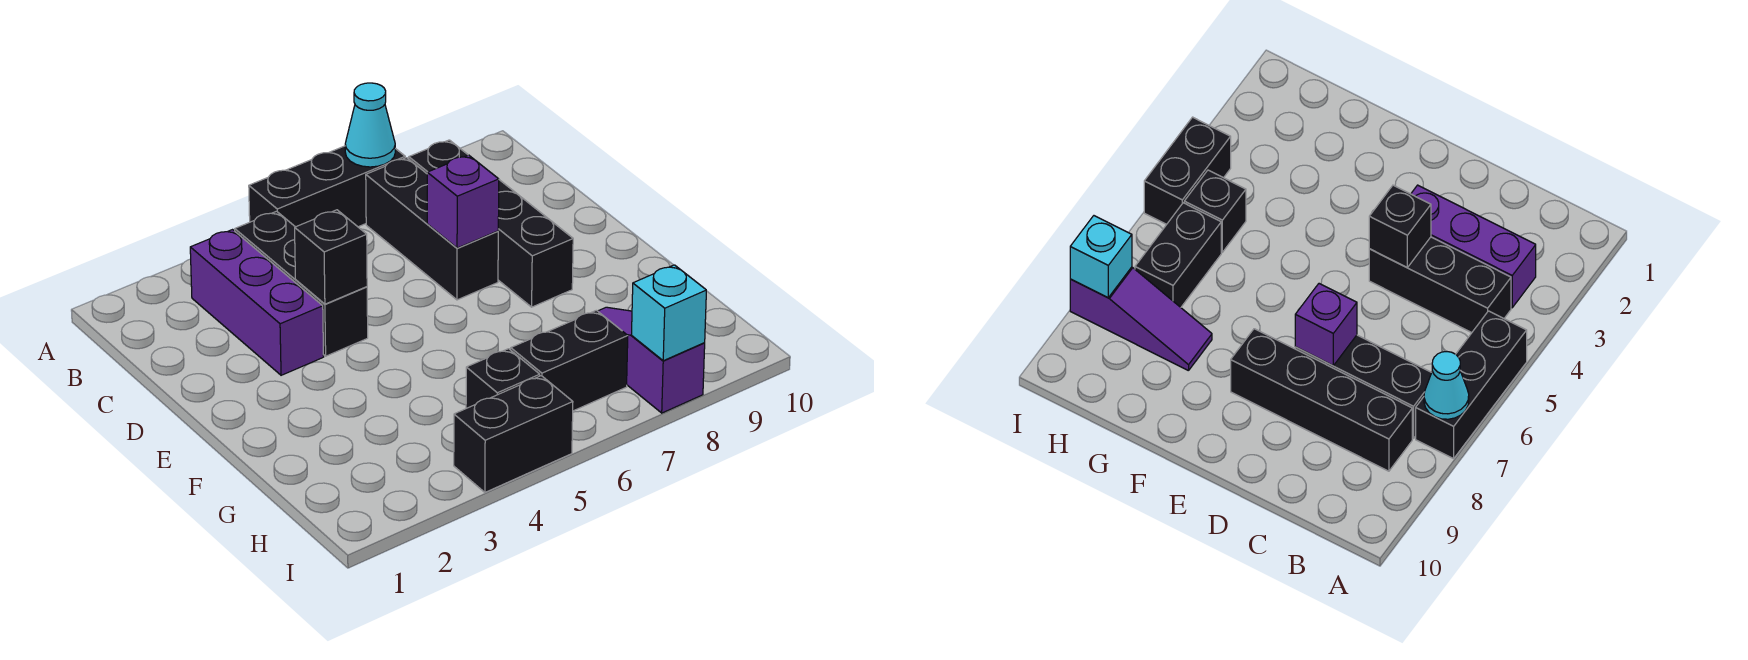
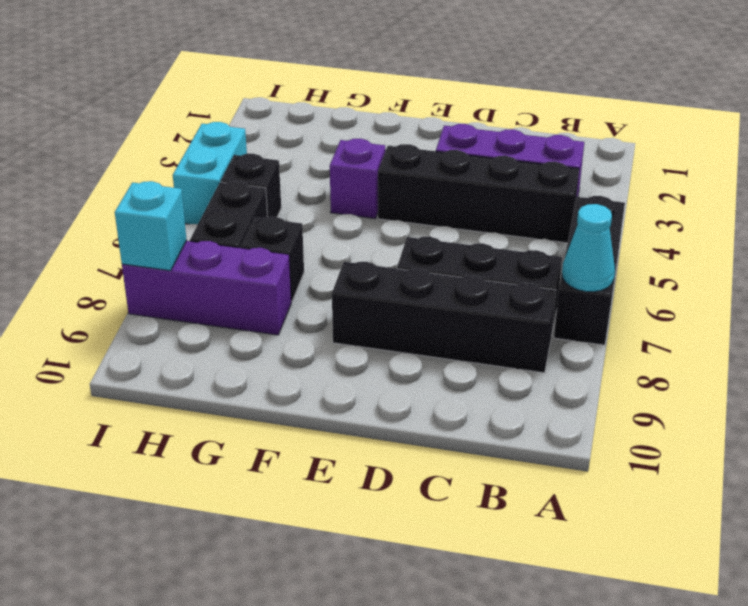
black brick B4:D4 level 1 -> black brick B4:E4 level 1
black brick D4 level 2 -> black brick G7 level 1
purple brick D7 level 2 -> purple brick F4 level 1
purple slope G8:I8 level 1 top I -> purple brick G8:I8 level 1
black brick I4:I5 level 1 -> cyan brick I4:I5 level 1

